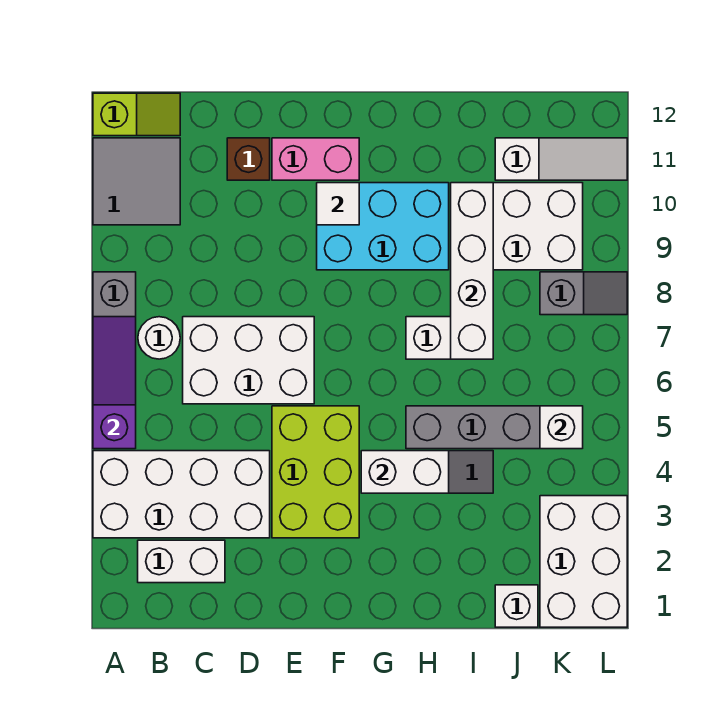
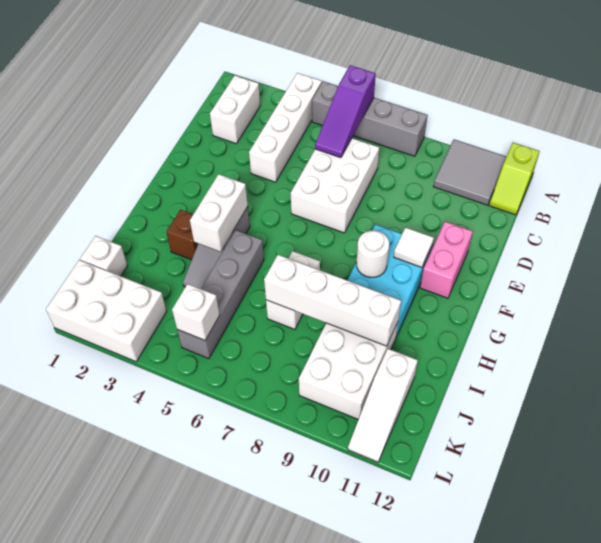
white brick A3:D4 level 1 -> white brick A4:D4 level 1
purple slope A5:A7 level 2 top 5 -> purple slope A6:C6 level 2 top A
white round brick B7 level 1 -> white round brick G9 level 2
brown brick D11 level 1 -> brown brick H3 level 1
lime brick E3:F5 level 1 -> none
grey slope K8:L8 level 1 top K -> none

